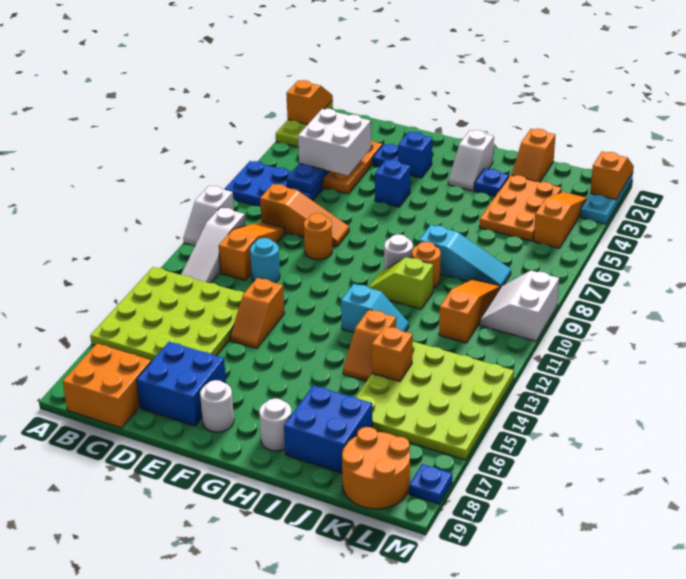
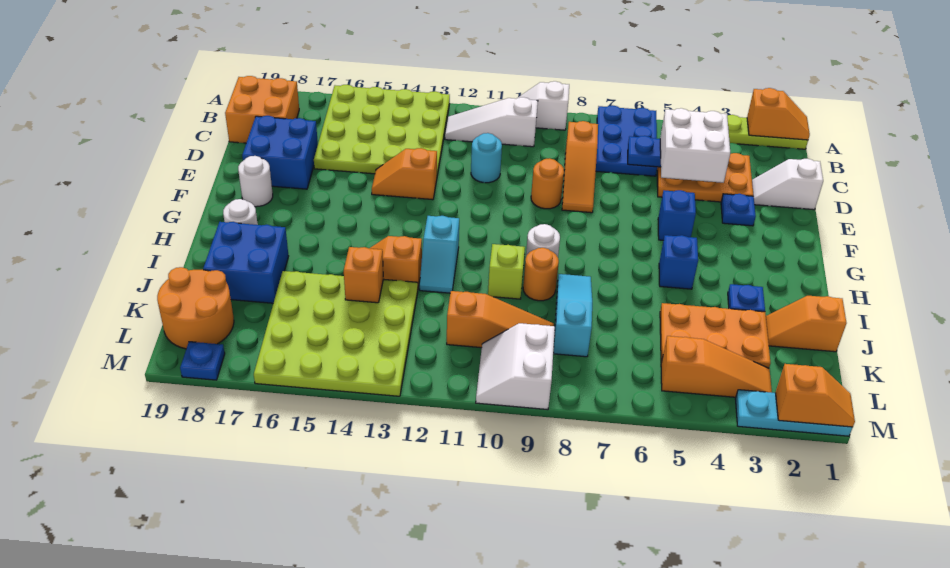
orange slope C9:C11 level 1 top 11 -> none
blue brick F3 level 1 -> blue brick H5 level 1
white slope H2:H3 level 1 top 2 -> white slope D1:D2 level 1 top 1
cyan slope I8:K8 level 1 top I -> cyan slope I8:K8 level 1 top K
white slope L9:M10 level 1 top M -> white slope L9:M10 level 1 top 9

